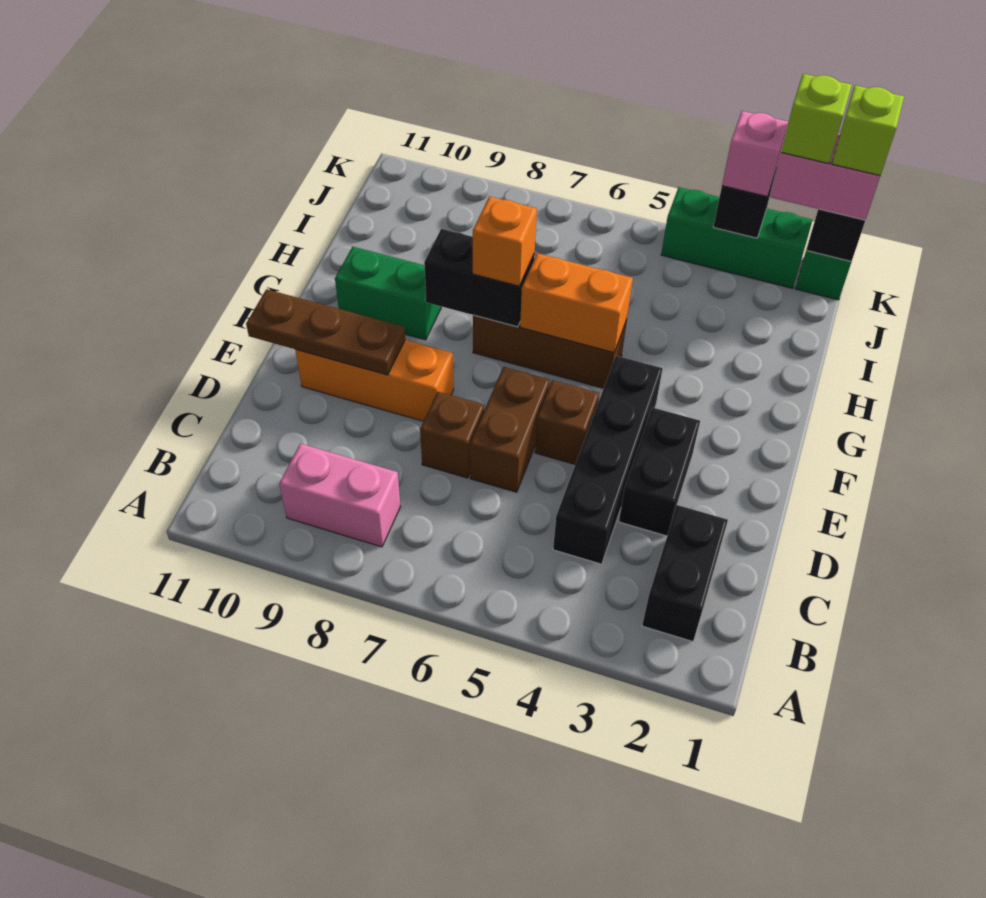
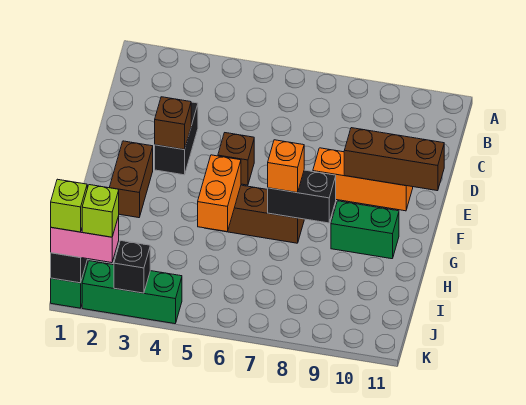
black brick B2:C2 level 1 -> none
pink brick B8:B9 level 1 -> none
black brick C4:F4 level 1 -> none
brown brick D6:E6 level 1 -> brown brick F2:G2 level 1
brown brick D7 level 1 -> brown brick E3 level 2
brown plate E9:E11 level 2 -> brown brick E9:E11 level 2
orange brick G5:G6 level 2 -> orange brick G5:H5 level 2
pink brick K3 level 3 -> none

